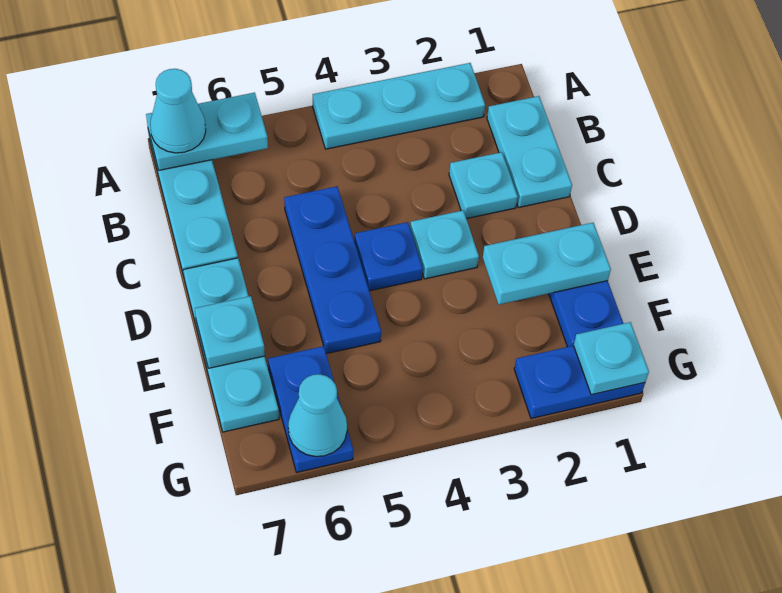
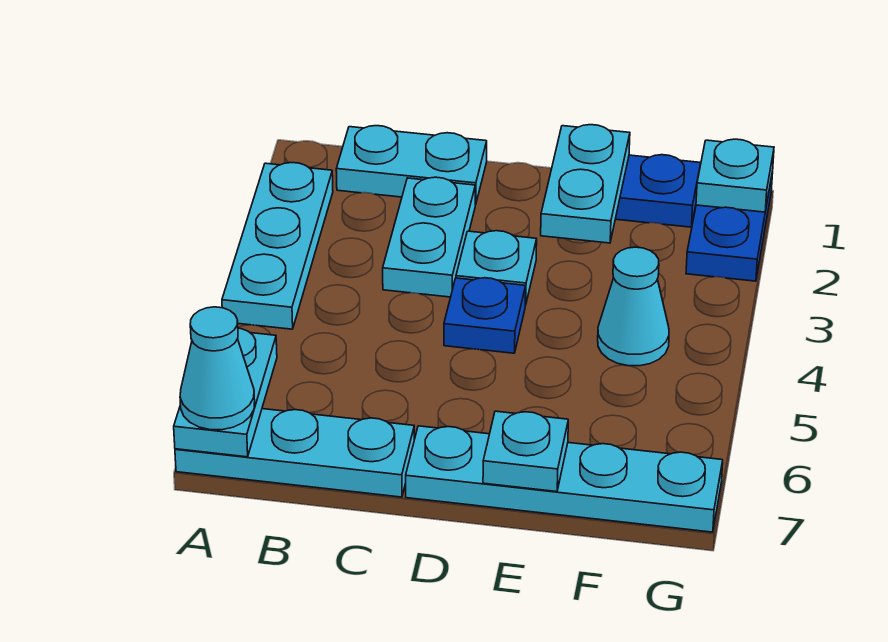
cyan plate C2 level 1 -> cyan plate C2:C3 level 1
blue plate C5:E5 level 1 -> none
cyan plate D7:F7 level 1 -> cyan plate D7:G7 level 1
blue plate F6:G6 level 1 -> none
cyan cone G6 level 2 -> cyan cone F4 level 1

